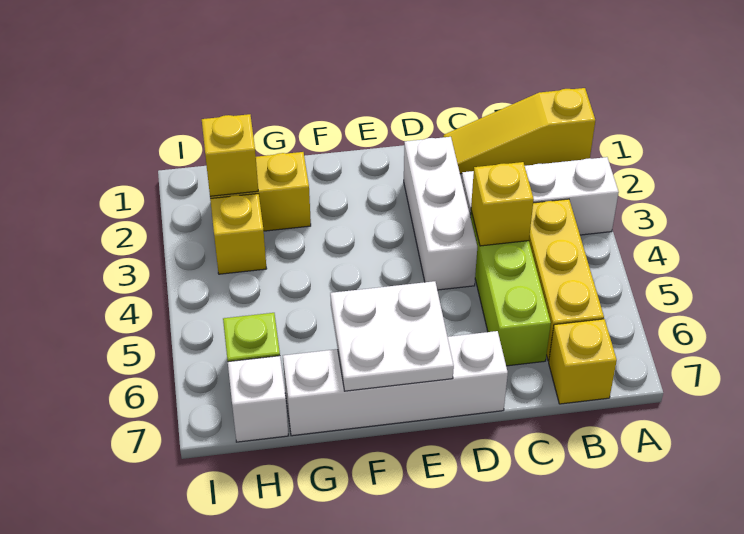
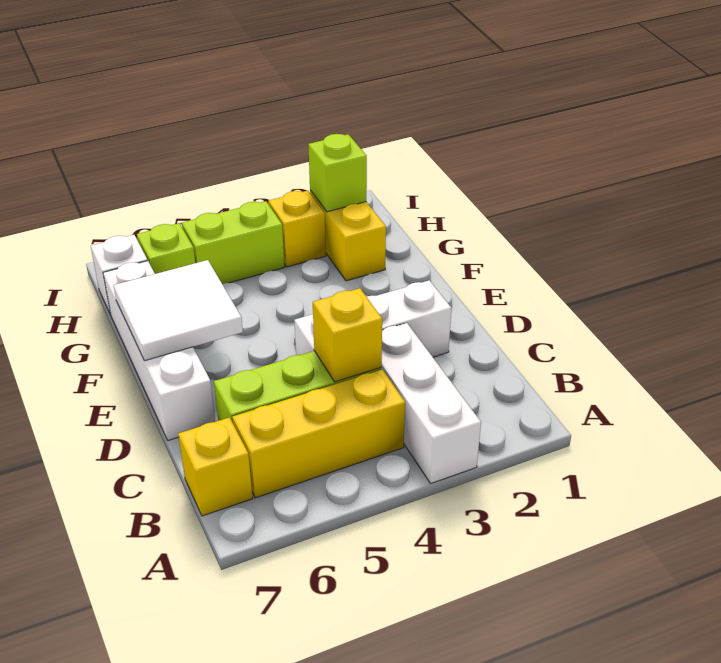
yellow slope A1:C1 level 1 top A -> none
white plate E6:F7 level 2 -> white tile E6:F7 level 2
yellow brick H2 level 2 -> lime brick H2 level 2
none -> lime brick H4:H5 level 1

